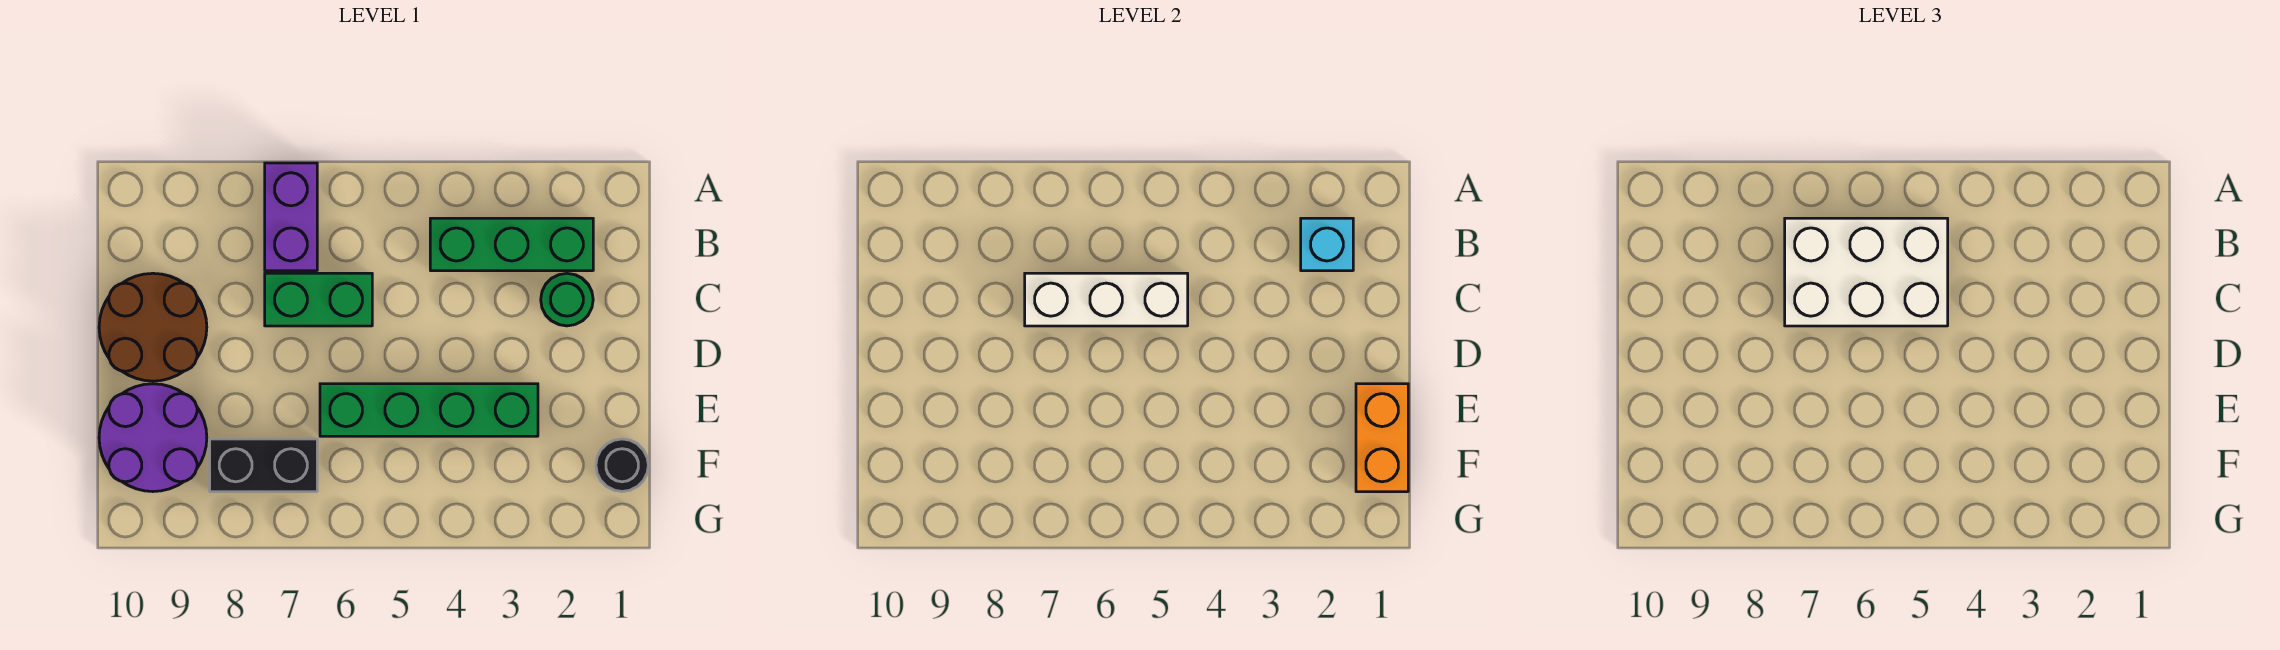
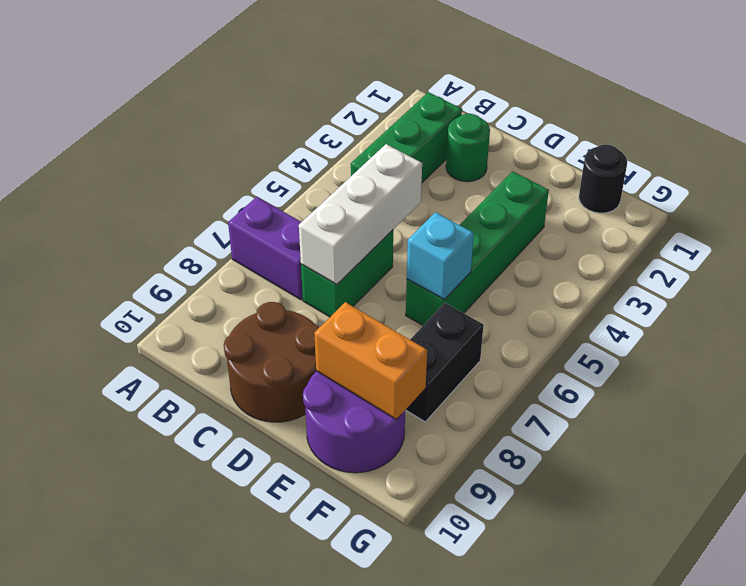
cyan brick B2 level 2 -> cyan brick E6 level 2
white brick B5:C7 level 3 -> none
orange brick E1:F1 level 2 -> orange brick E9:F9 level 2

